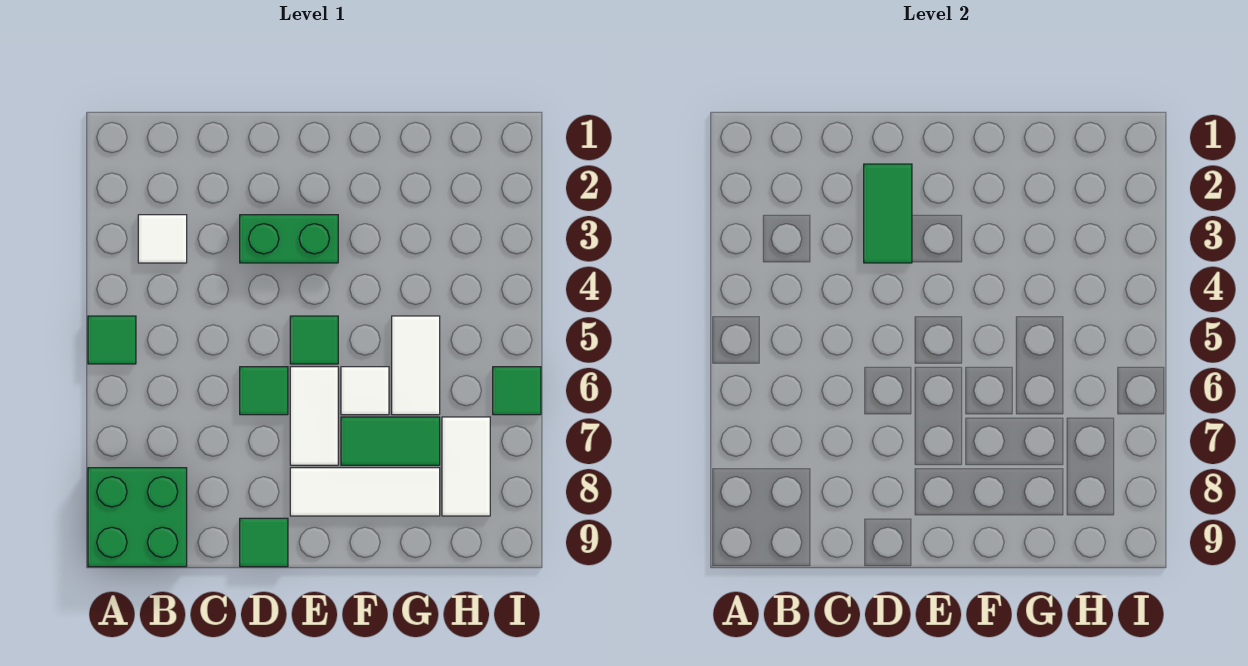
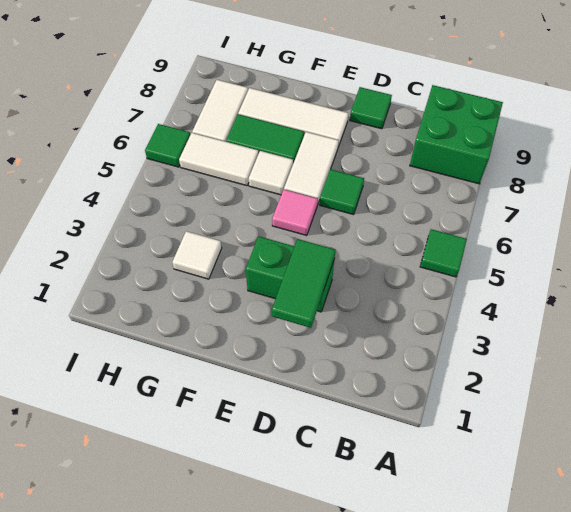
white tile B3 level 1 -> white tile G3 level 1
green tile E5 level 1 -> pink tile E5 level 1
white tile G5:G6 level 1 -> white tile G6:H6 level 1

